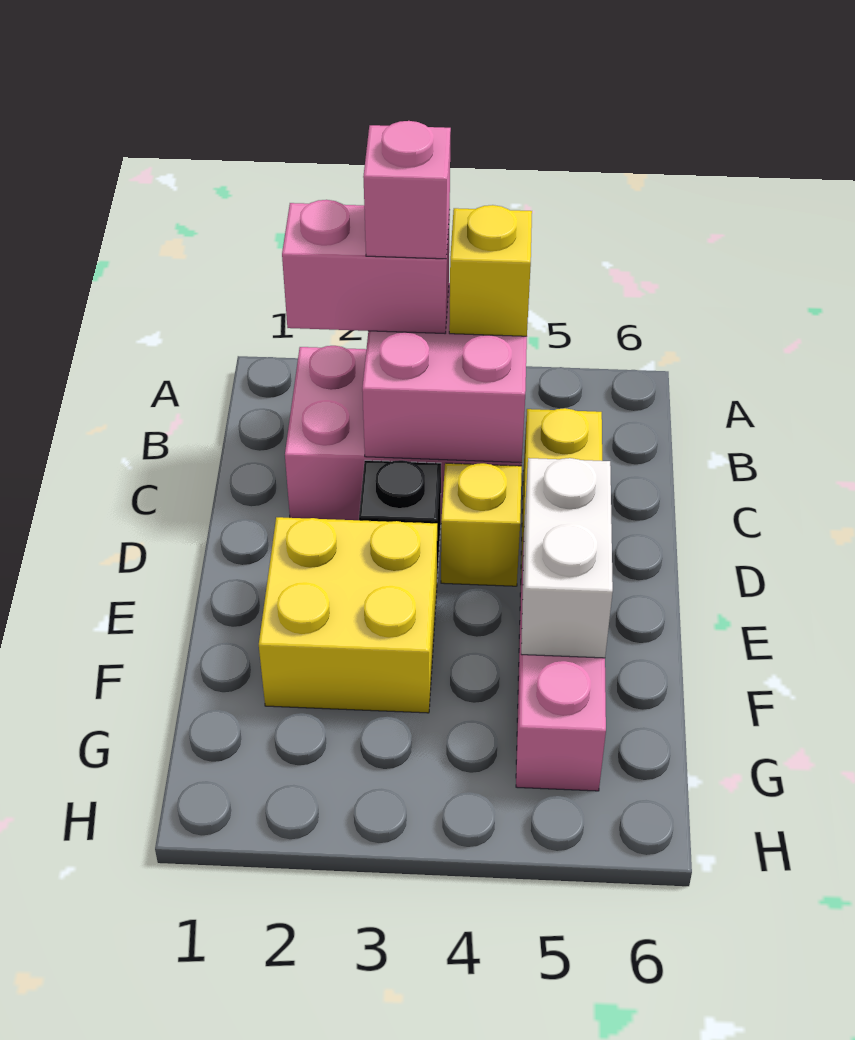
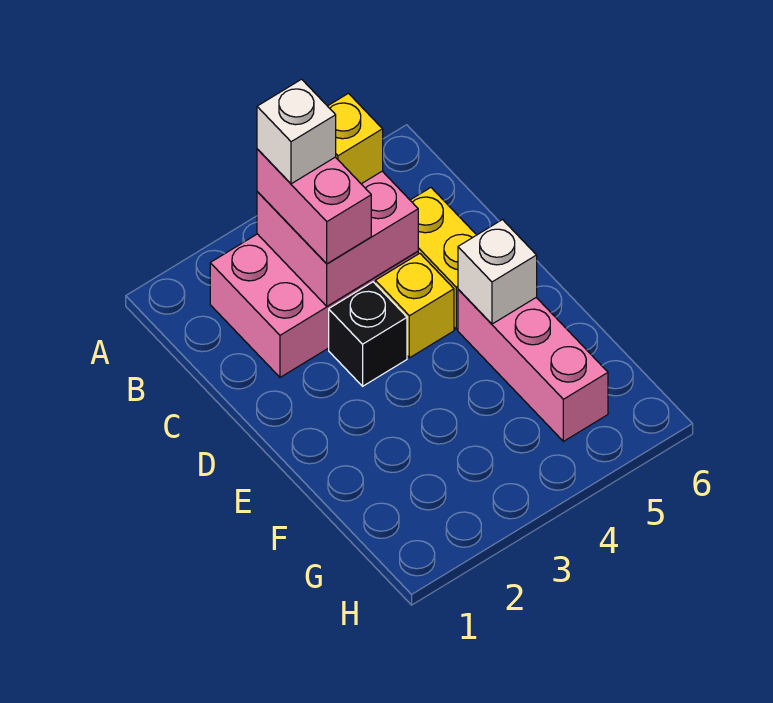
pink brick B2:B3 level 3 -> pink brick B3:C3 level 3
pink brick B3 level 4 -> white brick B3 level 4
yellow brick E2:F3 level 1 -> none
white brick E5:F5 level 2 -> white brick E5 level 2

